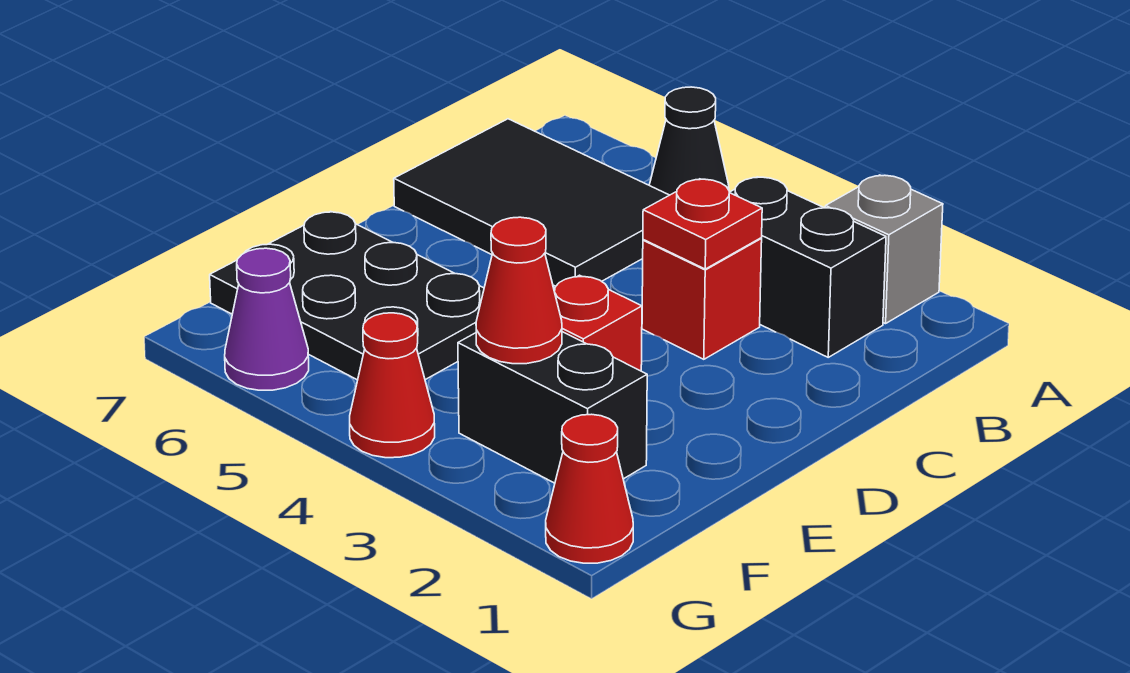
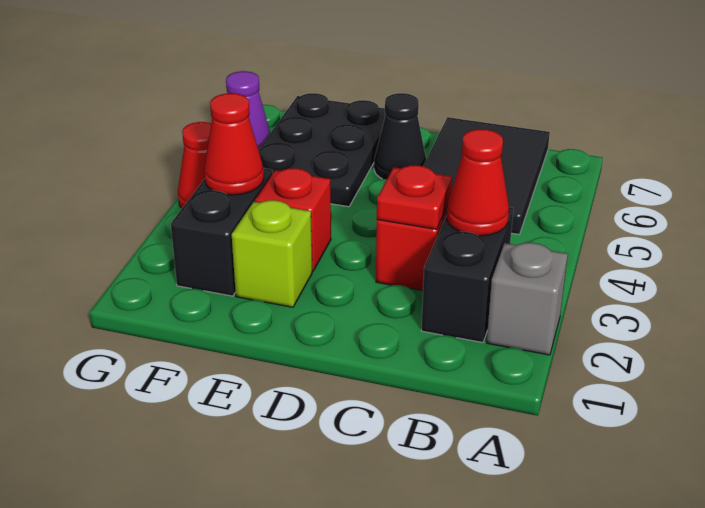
black cone A5 level 1 -> black cone D6 level 1
none -> lime brick E2 level 1
red cone G1 level 1 -> red cone B3 level 2

